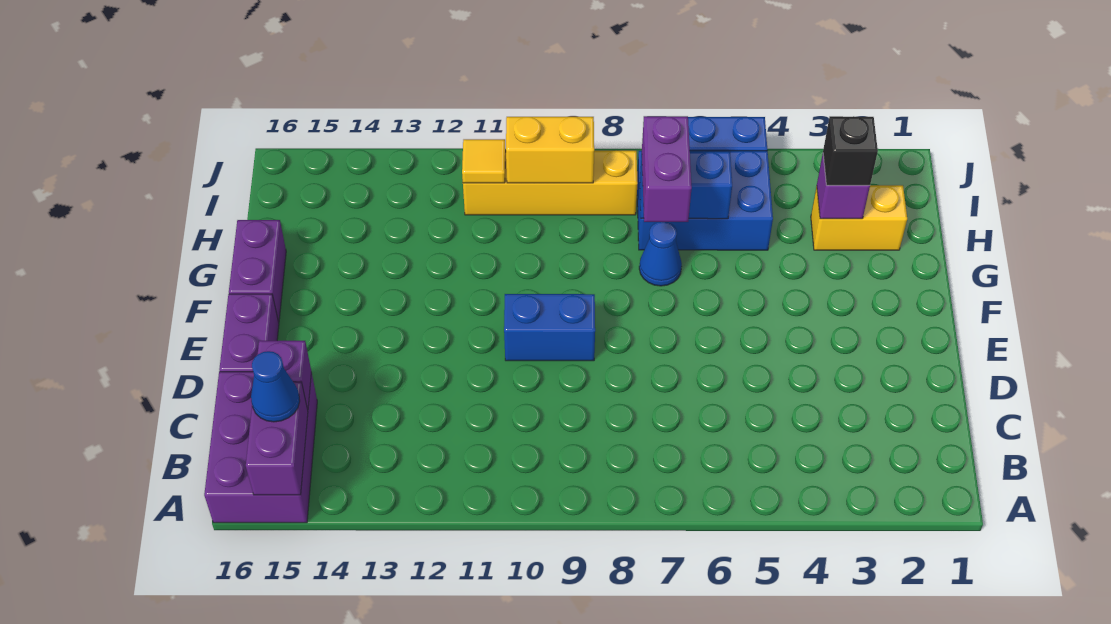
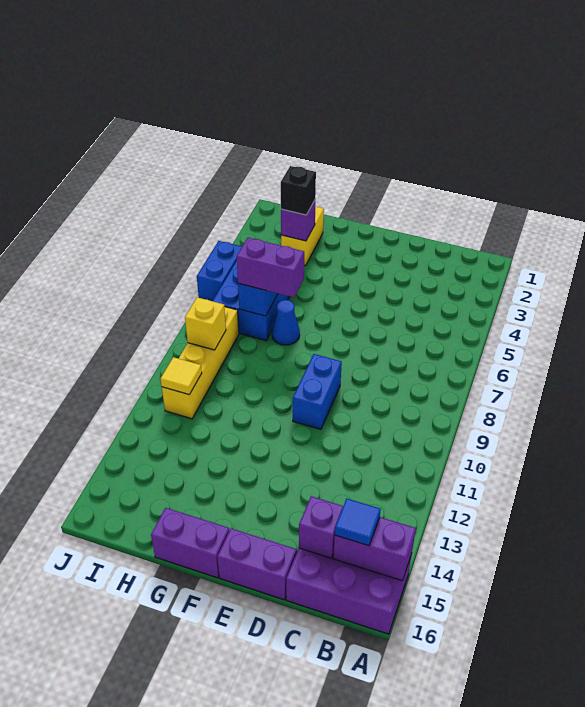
blue cone B15 level 3 -> blue tile B15 level 3
yellow brick I9:I10 level 2 -> yellow brick I9 level 2

